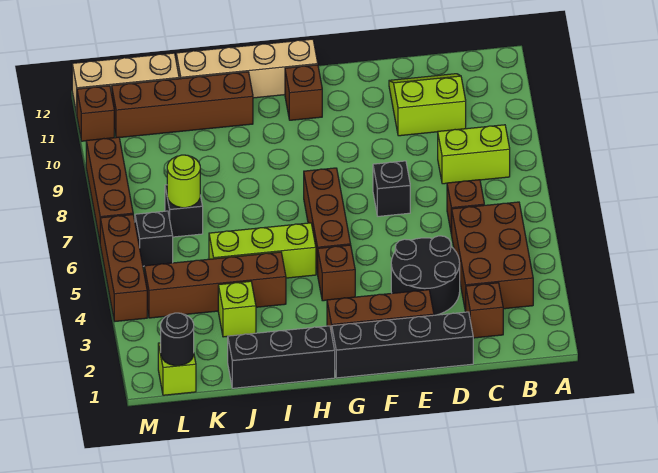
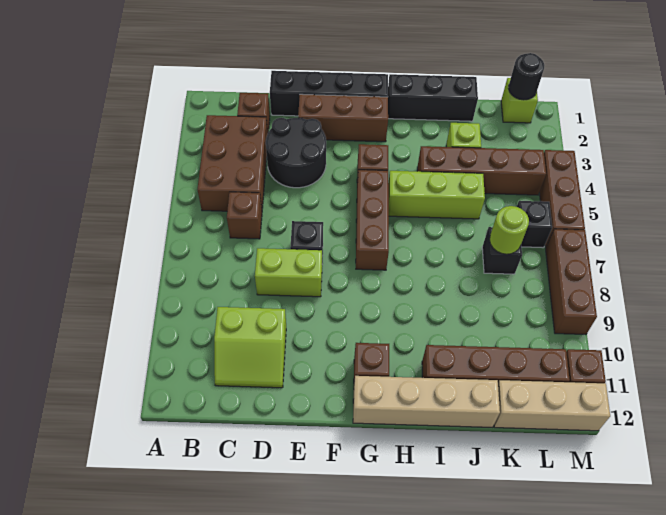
lime brick B8:C8 level 1 -> lime brick D8:E8 level 1

